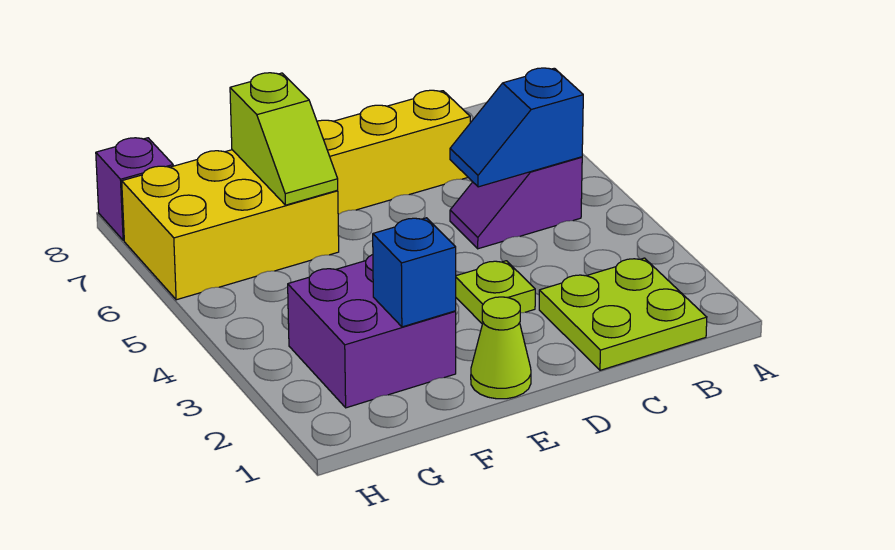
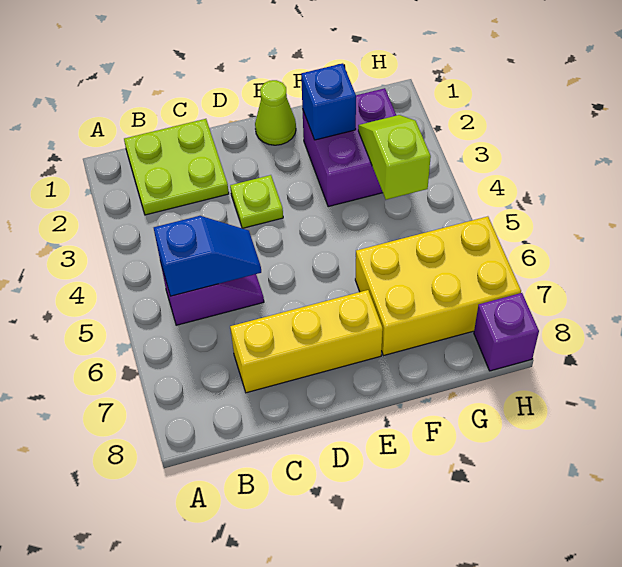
lime slope F6:F7 level 2 top 7 -> lime slope G3:G4 level 2 top 4

